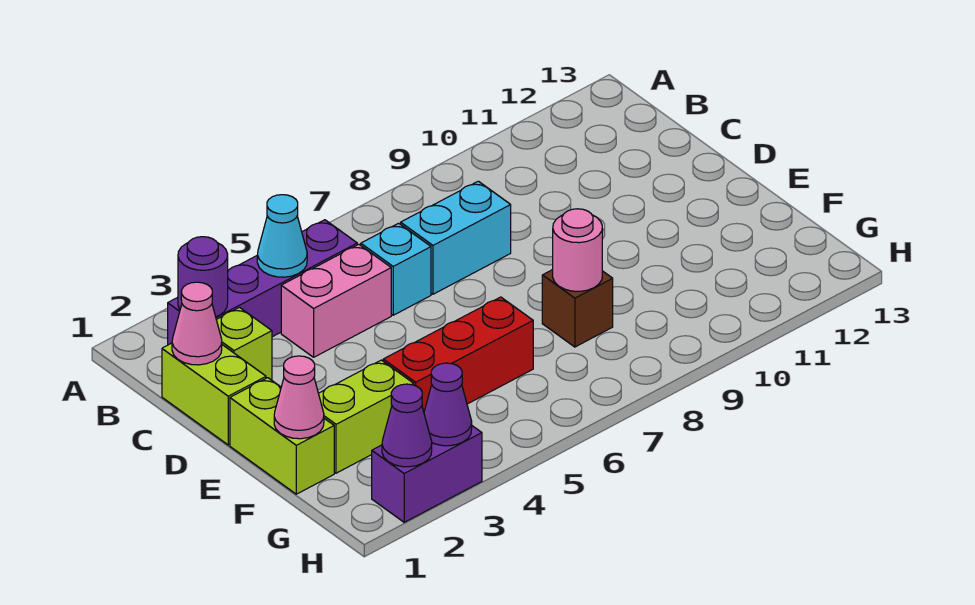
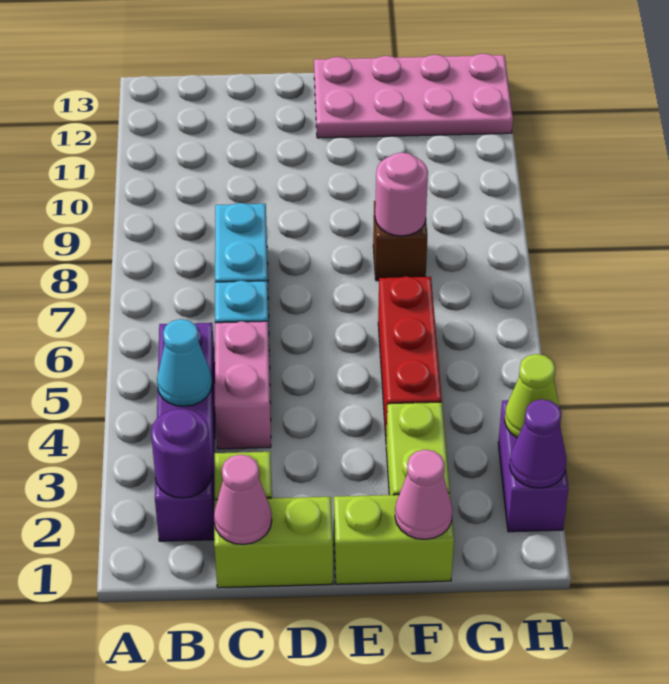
none -> pink plate E12:H13 level 1
purple cone H3 level 2 -> lime cone H3 level 2

